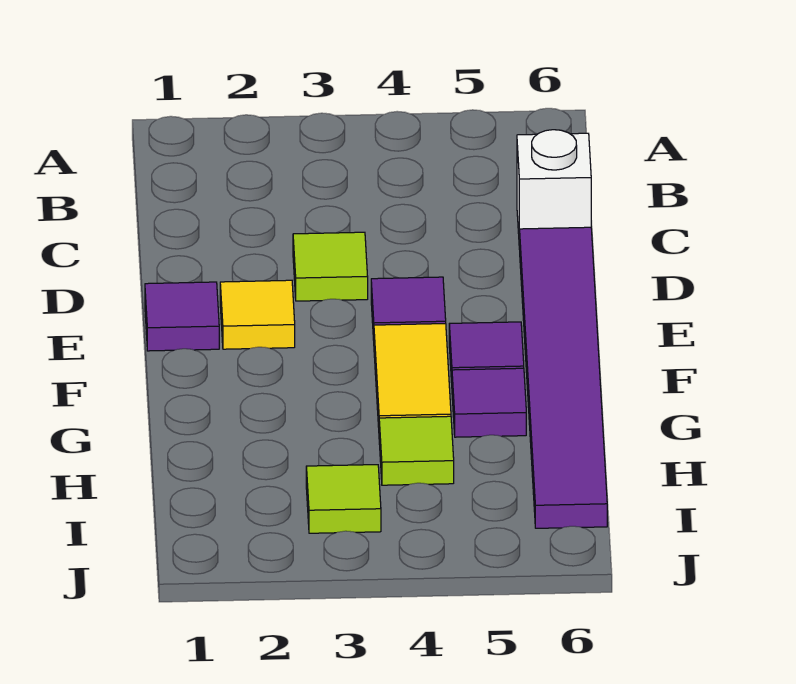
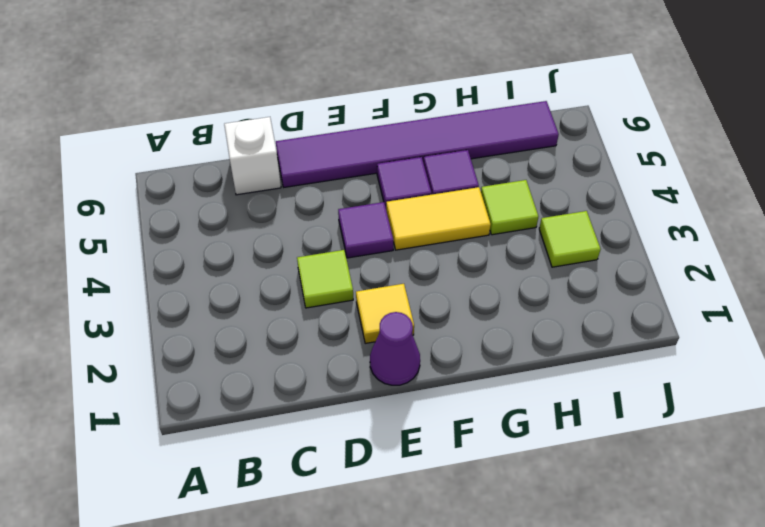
purple tile E1 level 1 -> purple cone E1 level 1

